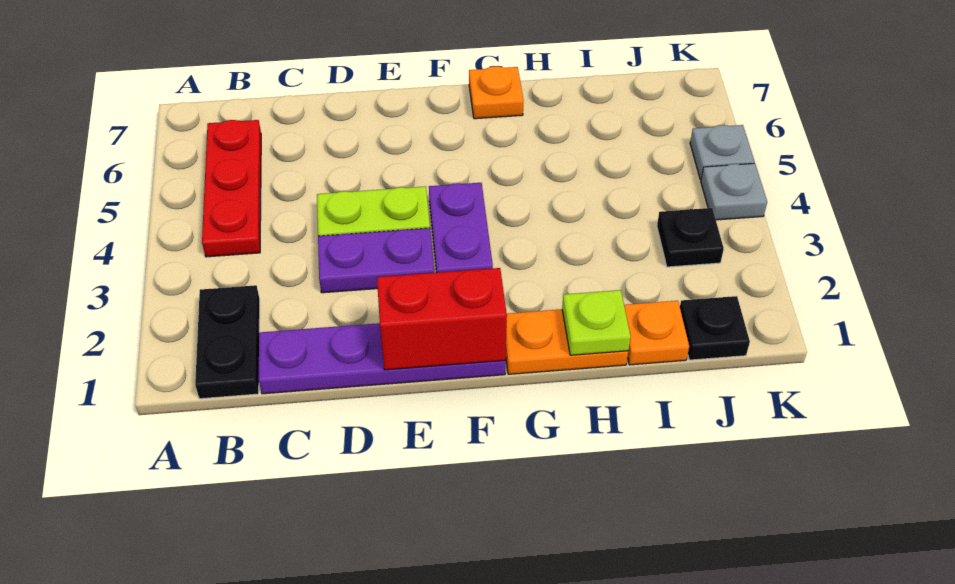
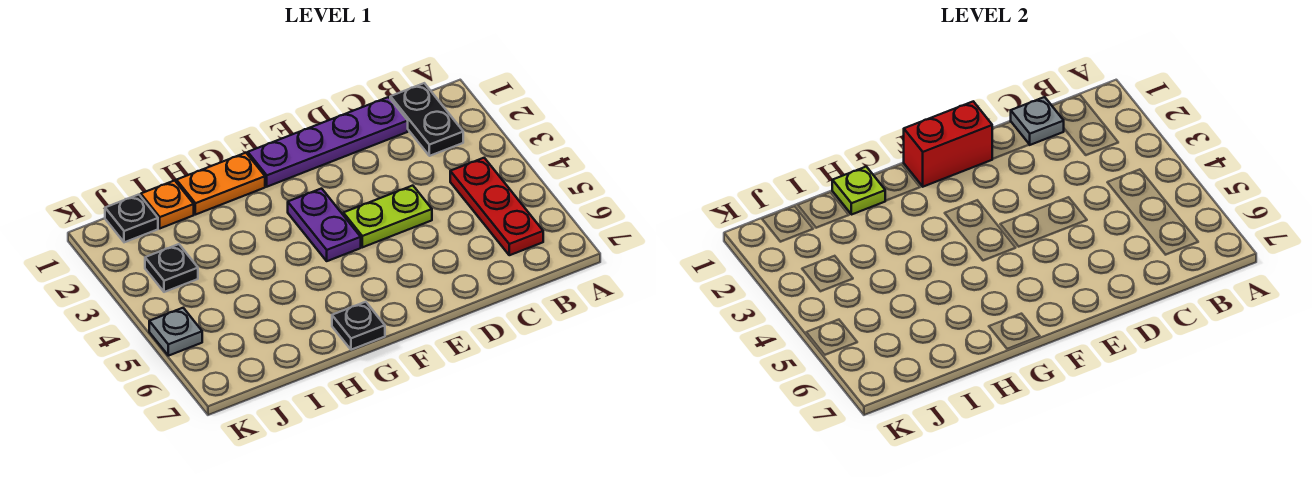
purple plate D3:E3 level 1 -> none
orange plate G7 level 1 -> black plate G7 level 1
grey plate K4 level 1 -> grey plate C1 level 2

